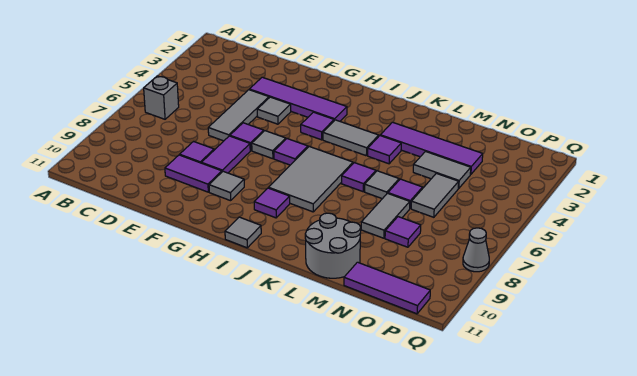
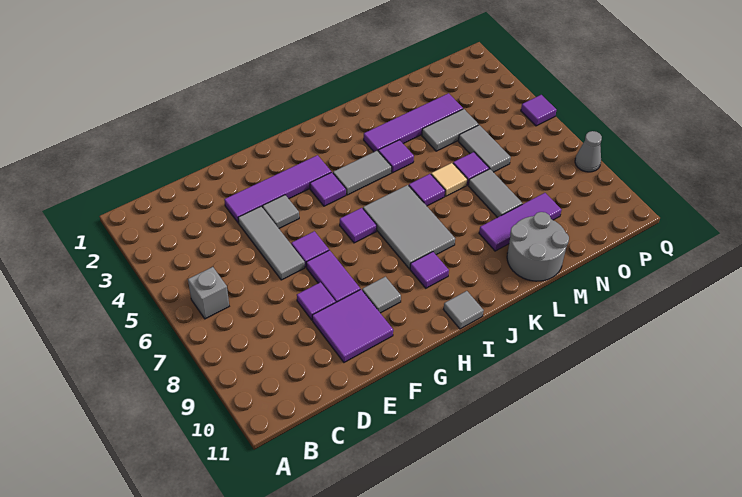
purple tile E9:F9 level 1 -> purple tile E9:F10 level 1
grey tile G6 level 1 -> none
grey tile L6 level 1 -> tan tile L6 level 1
purple tile N8 level 1 -> purple tile Q5 level 1
purple tile N11:P11 level 1 -> purple tile L9:N9 level 1

